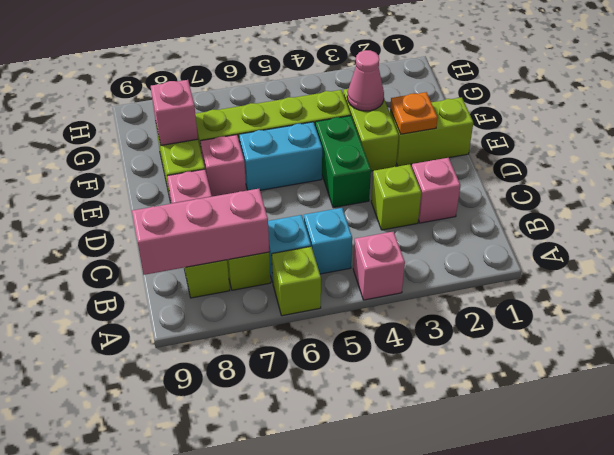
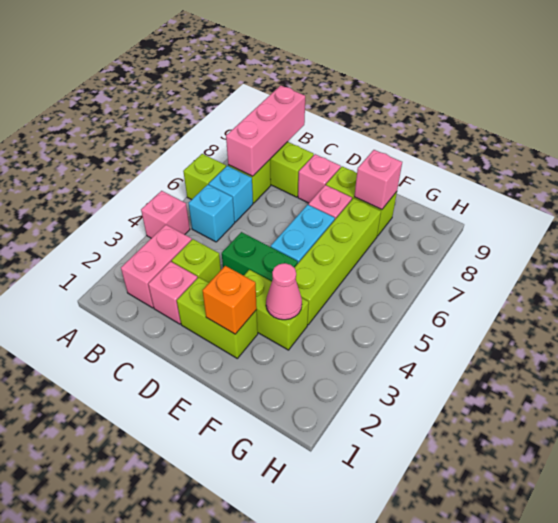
none -> pink brick B2:B3 level 1
lime brick E1:E2 level 1 -> lime brick D2:E2 level 1
orange plate E2 level 2 -> orange brick E2 level 2

